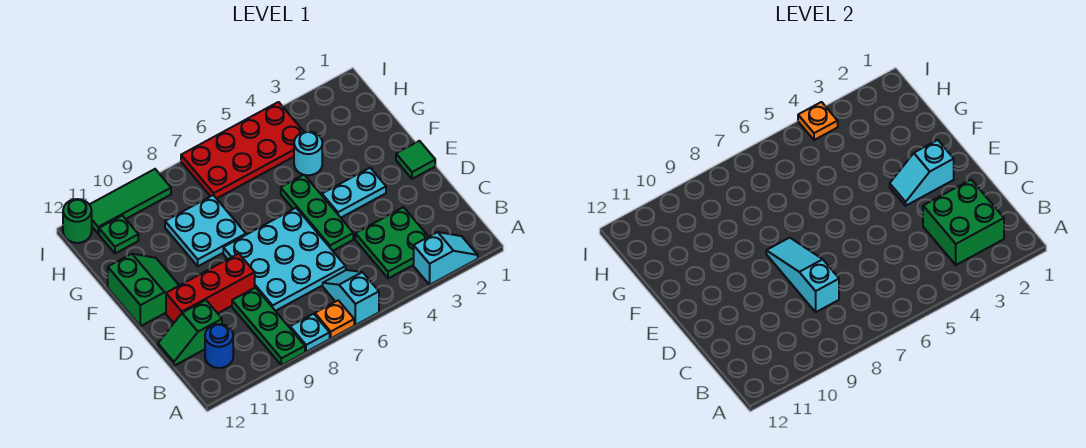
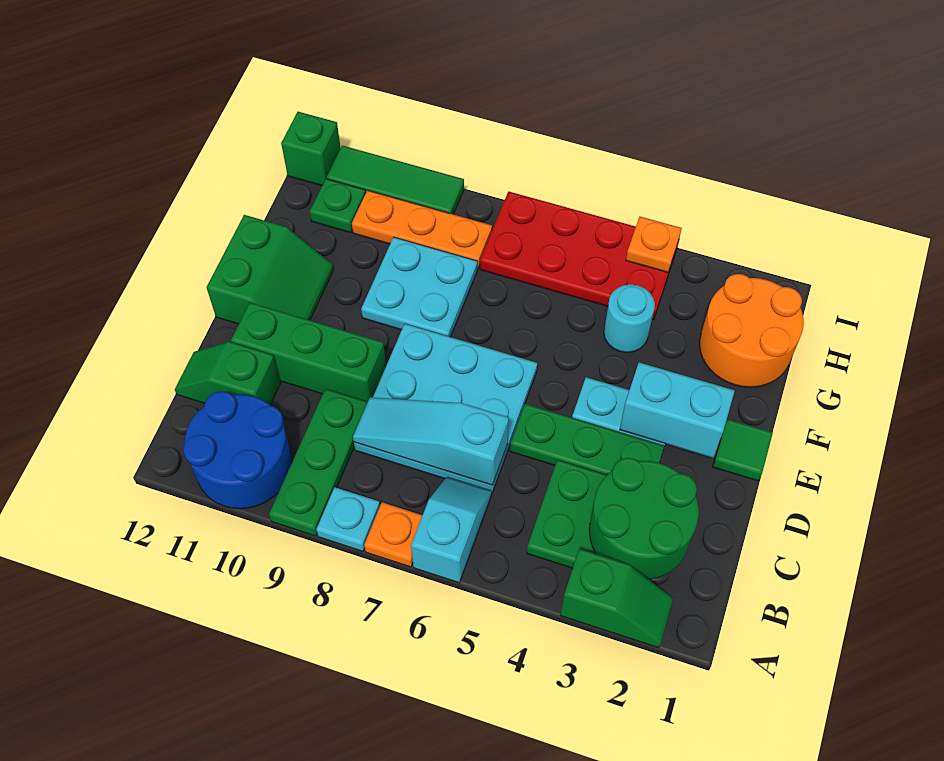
cyan slope A2:A3 level 1 top 3 -> green slope A2:A3 level 1 top 3
green brick B2:C3 level 2 -> green round brick B2:C3 level 2
blue round brick B11 level 1 -> blue round brick A10:B11 level 1
cyan slope C8:E8 level 2 top C -> cyan slope C6:C8 level 2 top 6
green plate D5:F5 level 1 -> green plate D3:D5 level 1
red brick D9:D11 level 1 -> green brick D9:D11 level 1
cyan slope E2:E3 level 2 top 2 -> cyan brick E2:E3 level 2
none -> orange round brick G1:H2 level 1
none -> orange plate H8:H10 level 1
green round brick I12 level 1 -> green brick I12 level 1

